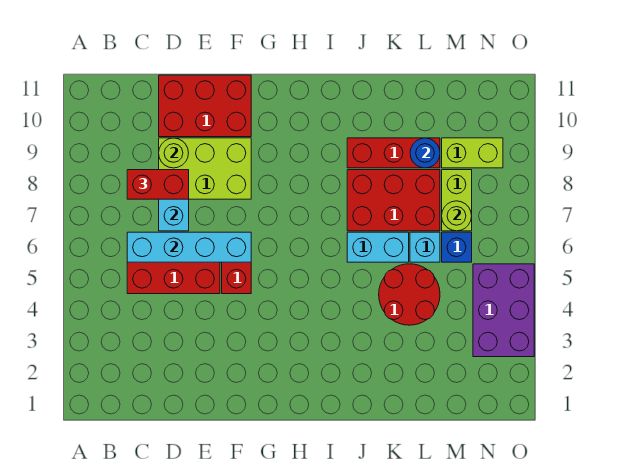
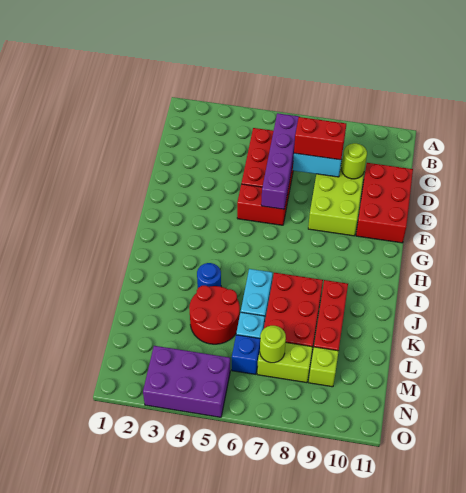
cyan brick C6:F6 level 2 -> purple brick C6:F6 level 2
red brick C8:D8 level 3 -> red brick D7:D8 level 3
blue round brick L9 level 2 -> blue round brick J4 level 1
lime brick M9:N9 level 1 -> lime brick M9 level 1

